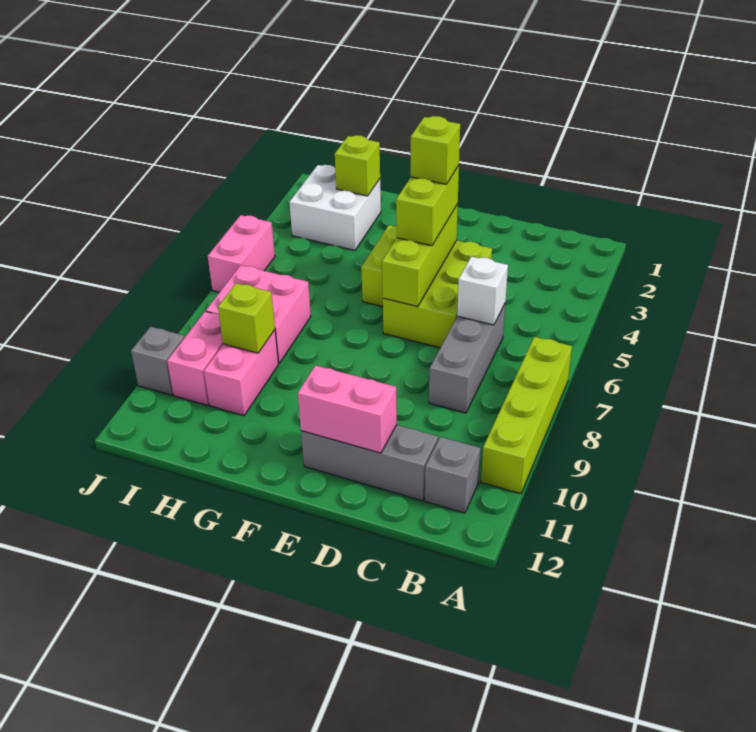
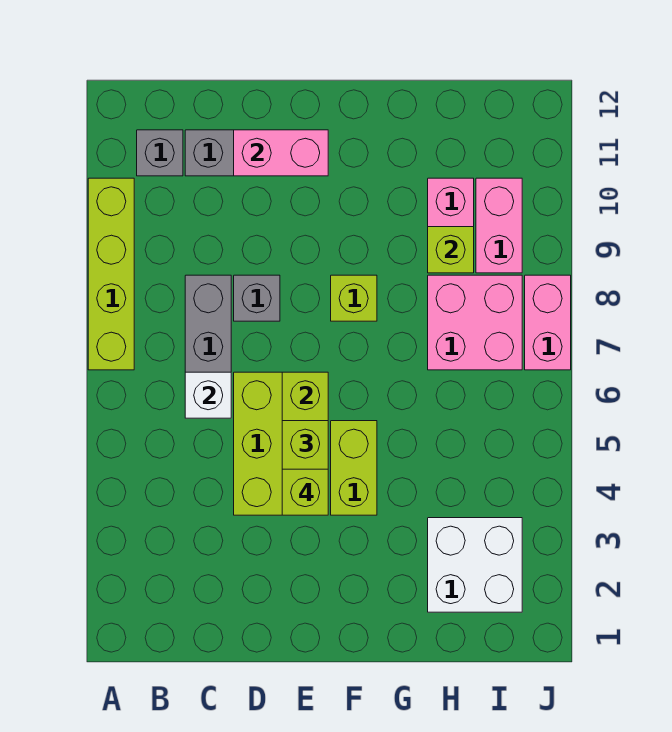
lime brick H2 level 2 -> lime brick F8 level 1
pink brick J5:J6 level 1 -> pink brick J7:J8 level 1
grey brick J10 level 1 -> grey brick D8 level 1

